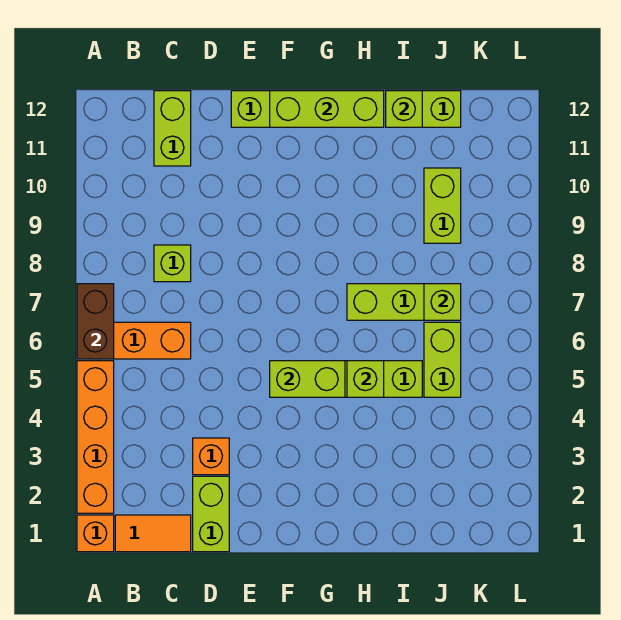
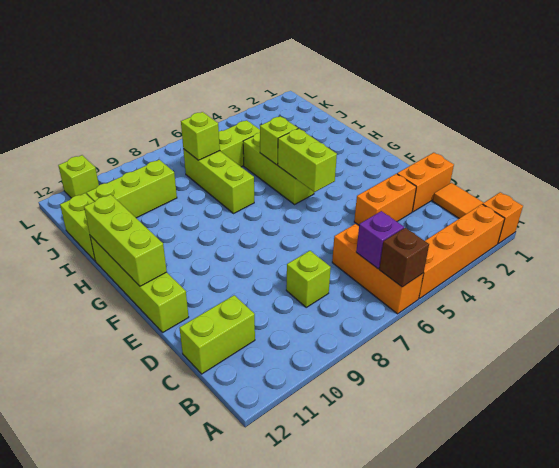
brown brick A6:A7 level 2 -> brown brick A6 level 2
none -> purple brick B6 level 2
lime brick D1:D2 level 1 -> orange brick D1:D2 level 1
orange brick D3 level 1 -> orange brick D3:D4 level 1
lime brick I12 level 2 -> lime brick L11 level 1
lime brick J9:J10 level 1 -> lime brick J9:J11 level 1

